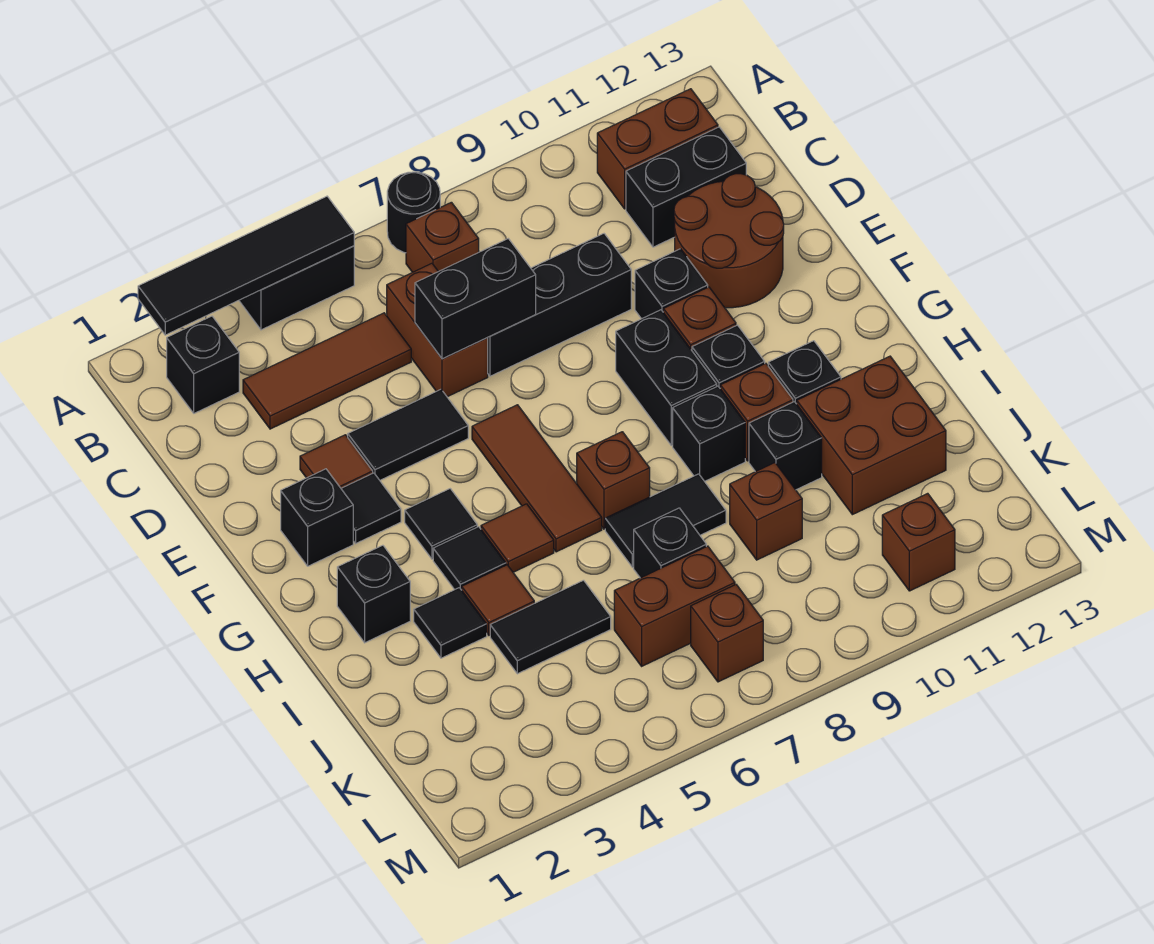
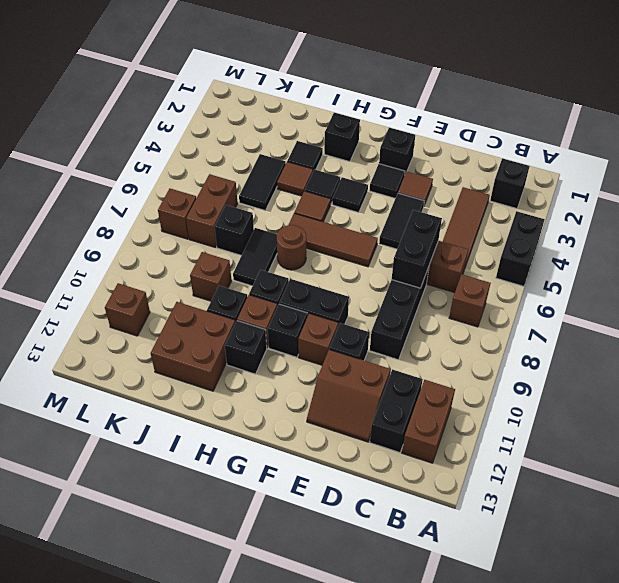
black tile A2:A5 level 2 -> none
black round brick A7 level 1 -> none
brown round brick D11:E12 level 1 -> brown slope D11:E12 level 1 top 11
brown brick H7 level 1 -> brown round brick H7 level 1

